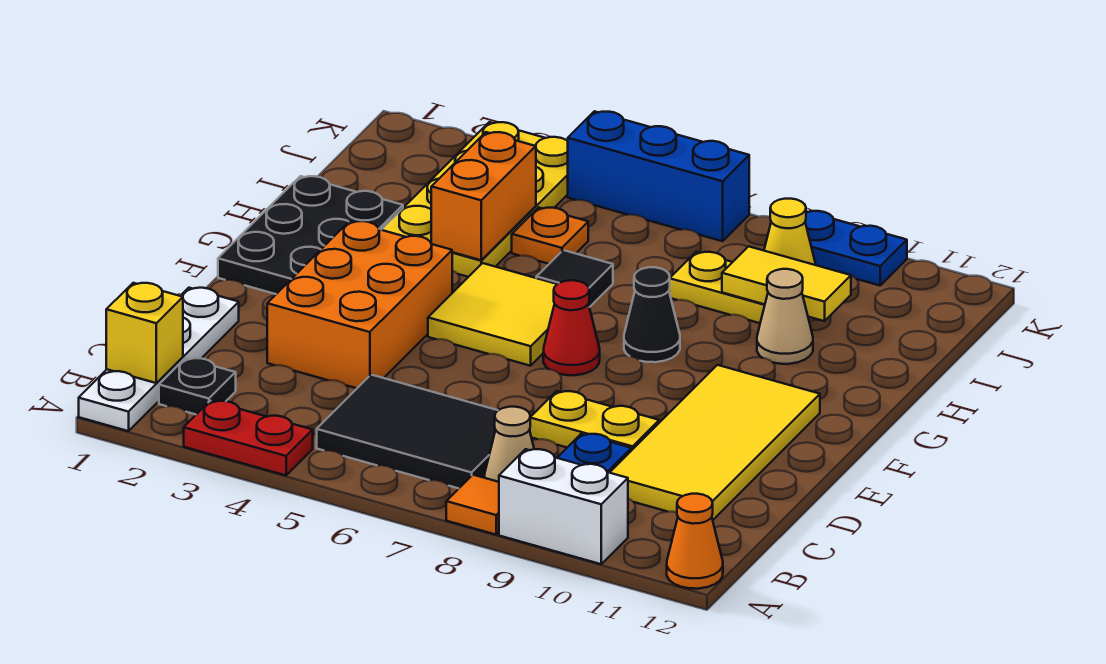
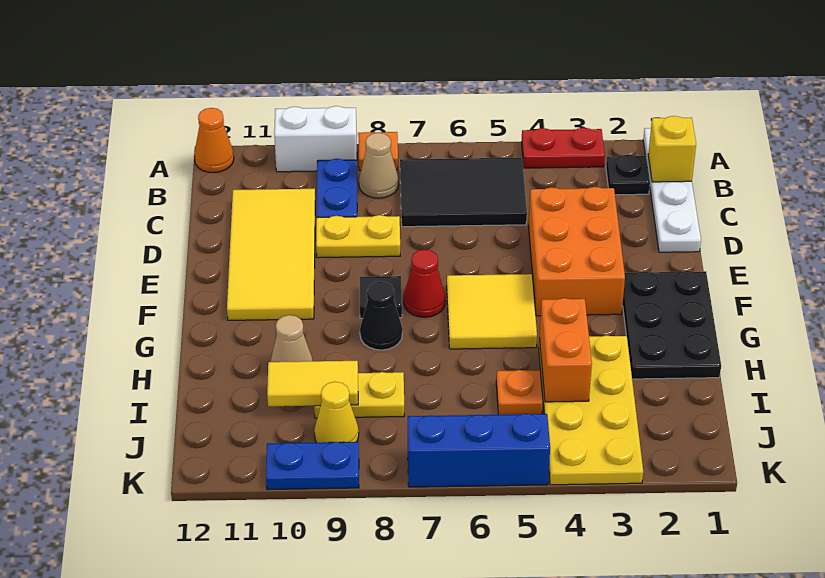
black tile H6 level 1 -> black tile F8 level 1

